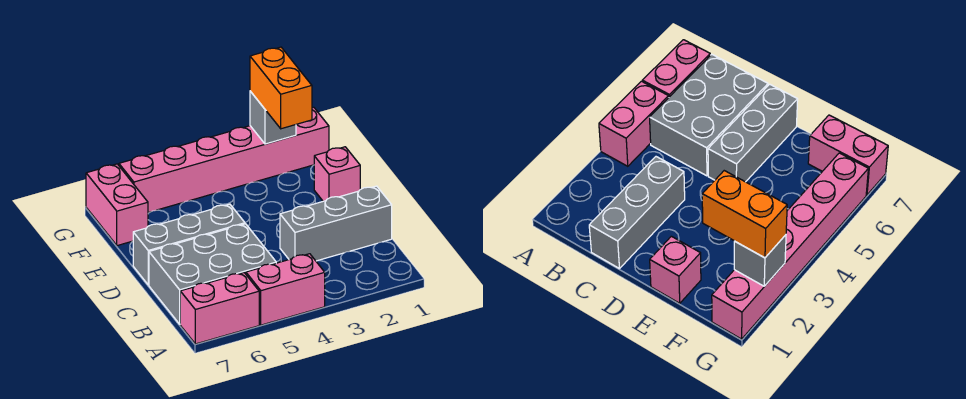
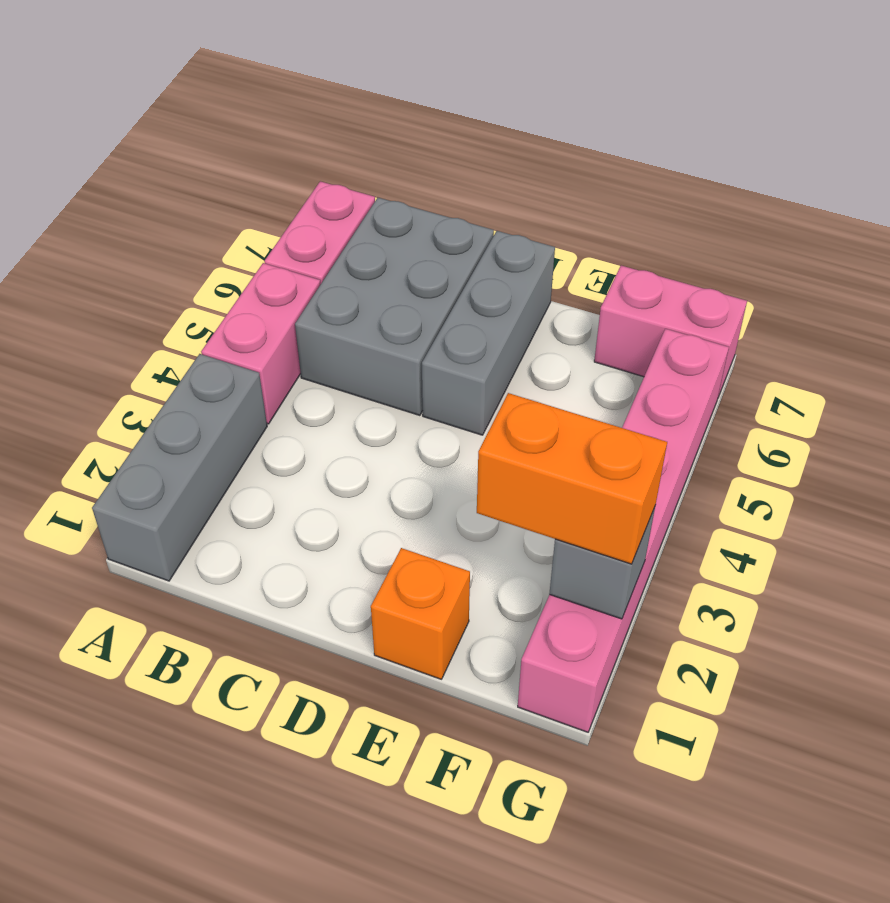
grey brick C1:C3 level 1 -> grey brick A1:A3 level 1
pink brick E1 level 1 -> orange brick E1 level 1

